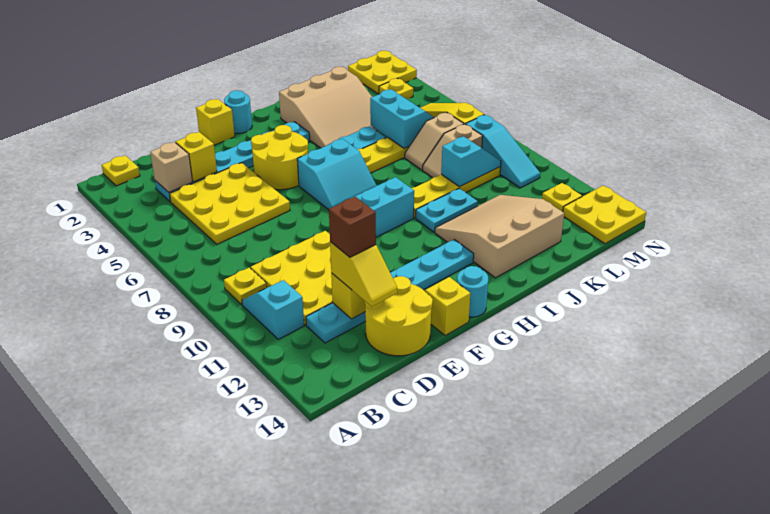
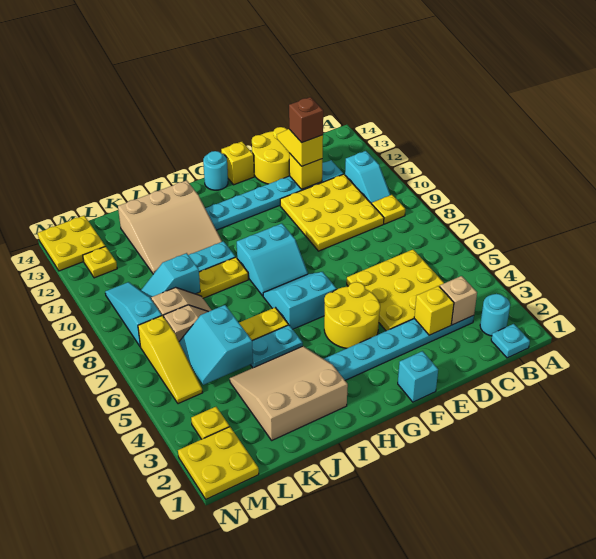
yellow plate B1 level 1 -> cyan plate B1 level 1
yellow brick F1 level 1 -> cyan brick F1 level 1
cyan round brick G1 level 1 -> cyan round brick B2 level 1

